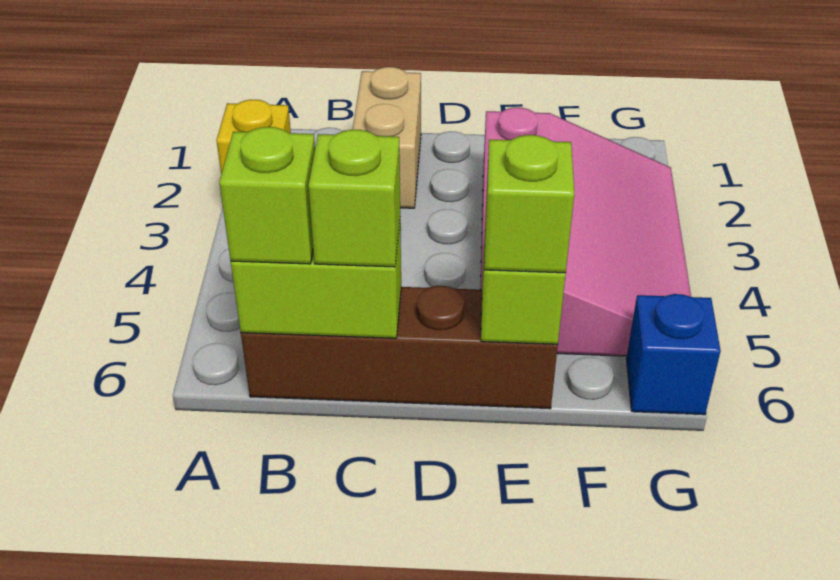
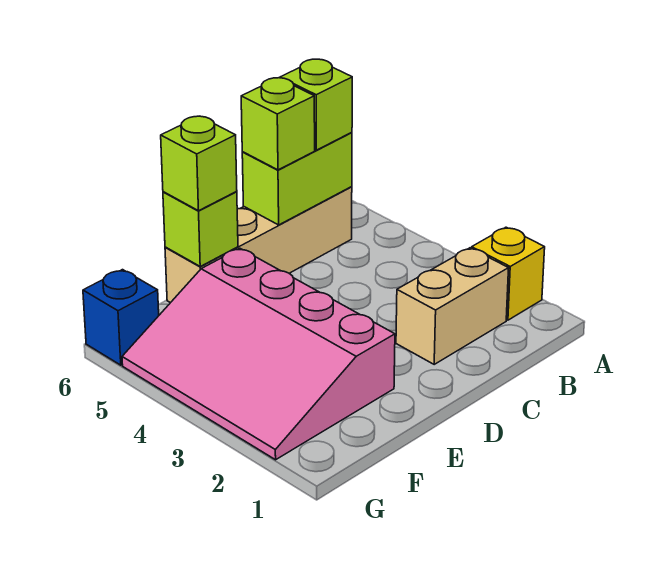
brown brick B6:E6 level 1 -> tan brick B6:E6 level 1
tan brick C1:C2 level 1 -> tan brick B2:C2 level 1

